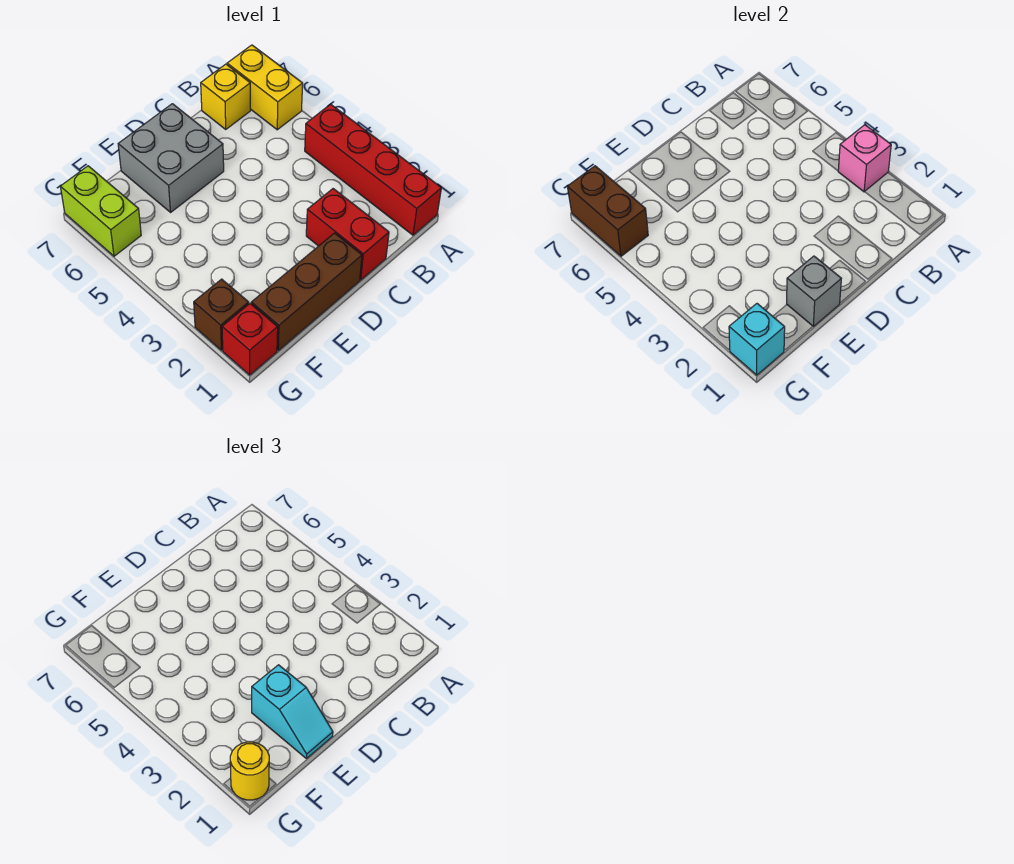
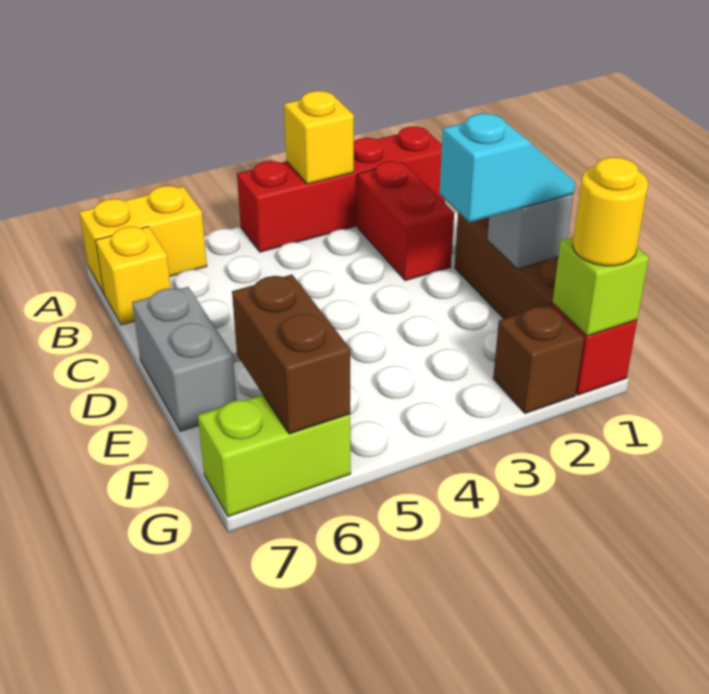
pink brick A3 level 2 -> yellow brick A3 level 2
red brick C1:C2 level 1 -> red brick B2:C2 level 1
grey brick D6:E7 level 1 -> grey brick D7:E7 level 1
cyan brick G1 level 2 -> lime brick G1 level 2
brown brick G6:G7 level 2 -> brown brick F6:G6 level 2

